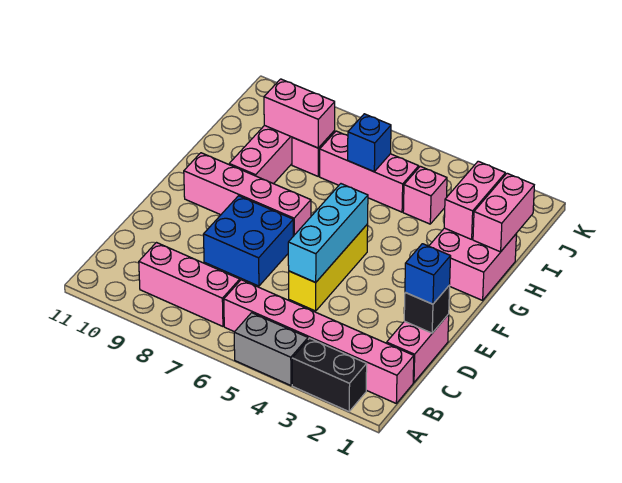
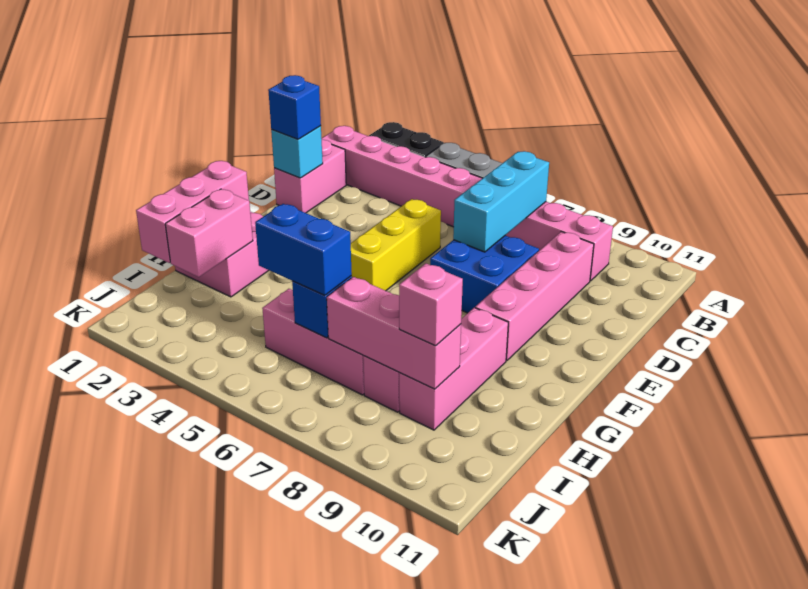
black brick D1 level 2 -> cyan brick D1 level 2
cyan brick D5:F5 level 2 -> cyan brick B7:D7 level 2
pink brick F7:F10 level 1 -> pink brick C9:F9 level 1
pink brick H1:I1 level 2 -> pink brick G1:I1 level 2
pink brick I4 level 1 -> pink brick I9 level 3
none -> blue brick I5:I6 level 3
pink brick I8:I9 level 2 -> pink brick I7:I9 level 2

